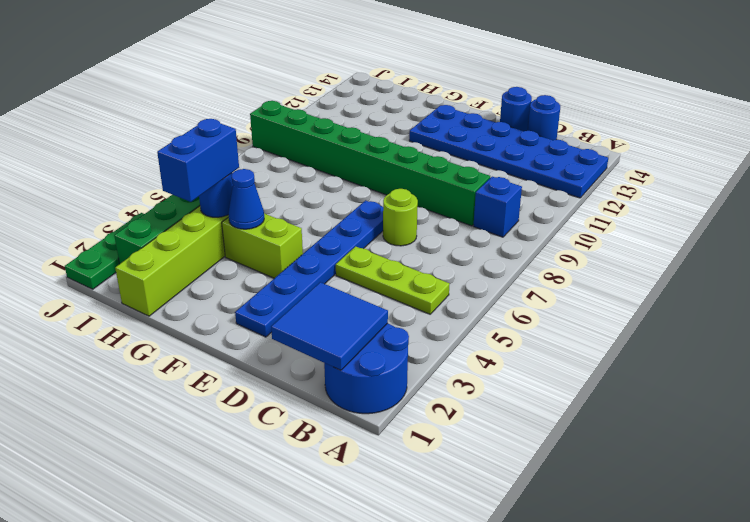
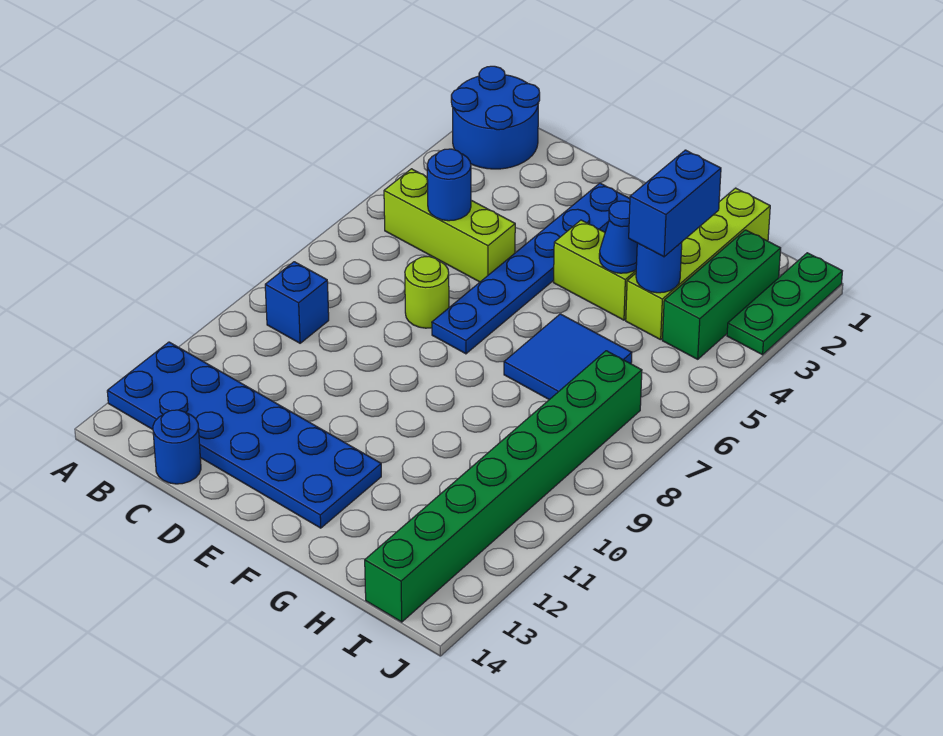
blue tile B1:C2 level 2 -> blue tile G6:H7 level 1
lime plate B5:D5 level 1 -> lime brick B5:D5 level 1
green brick C9:J9 level 1 -> green brick I7:I14 level 1
blue round brick D14 level 1 -> blue round brick C5 level 2

